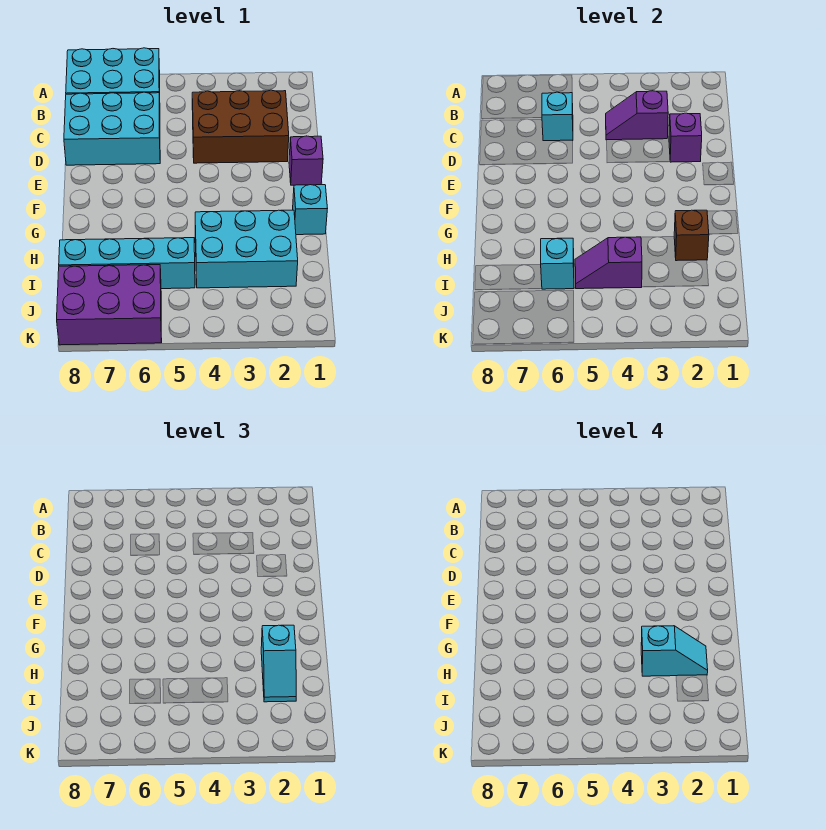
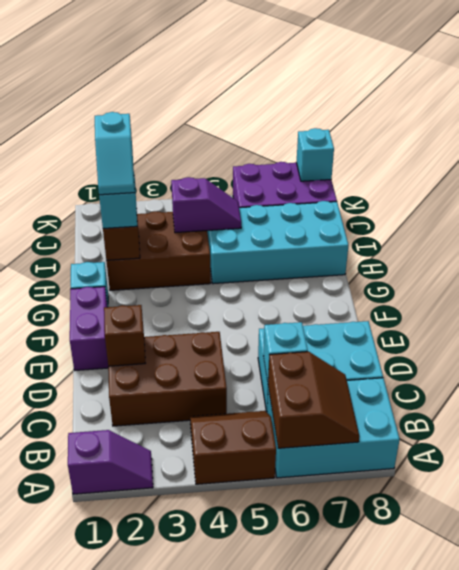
none -> brown slope A4:B5 level 1 top A
none -> brown slope A6:B7 level 2 top 6
purple slope C3:C4 level 2 top 3 -> purple slope A1:A2 level 1 top 1
purple brick D2 level 2 -> brown brick D2 level 2
purple brick E1 level 1 -> purple brick E1:F1 level 1
cyan brick H2:I4 level 1 -> brown brick H2:I4 level 1
cyan slope H2:H3 level 4 top 3 -> cyan slope H2:I2 level 4 top I
cyan brick I5:I8 level 1 -> cyan brick H5:I8 level 1
cyan brick I6 level 2 -> cyan brick K8 level 2

